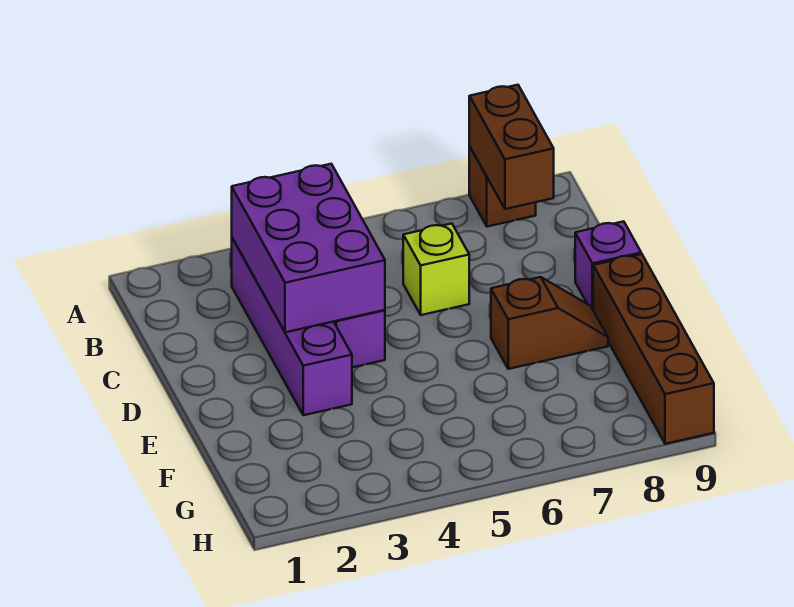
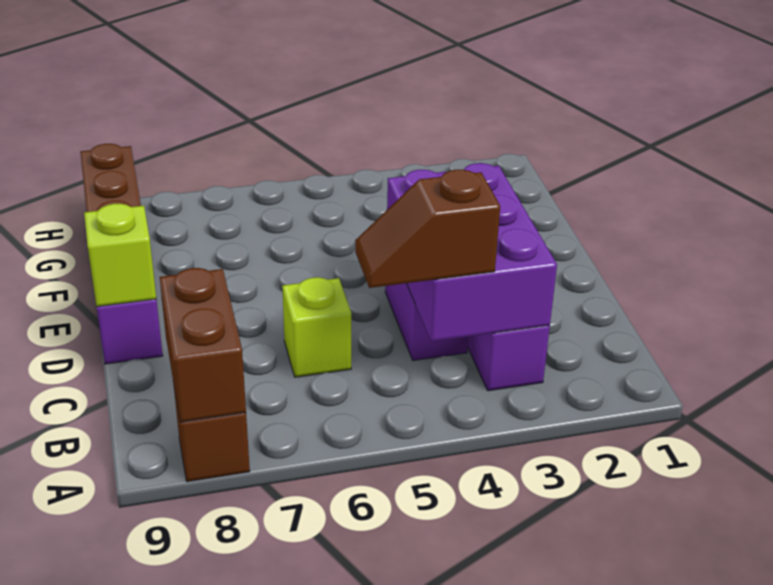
none -> lime brick D9 level 2
brown slope E7:E8 level 1 top 7 -> brown slope B4:B5 level 3 top 4

